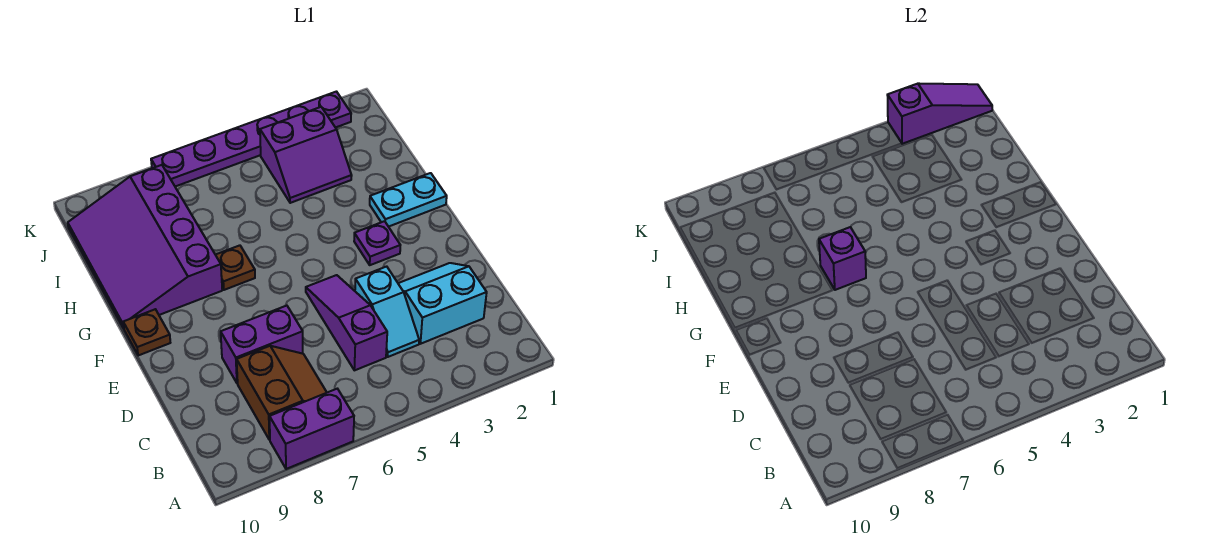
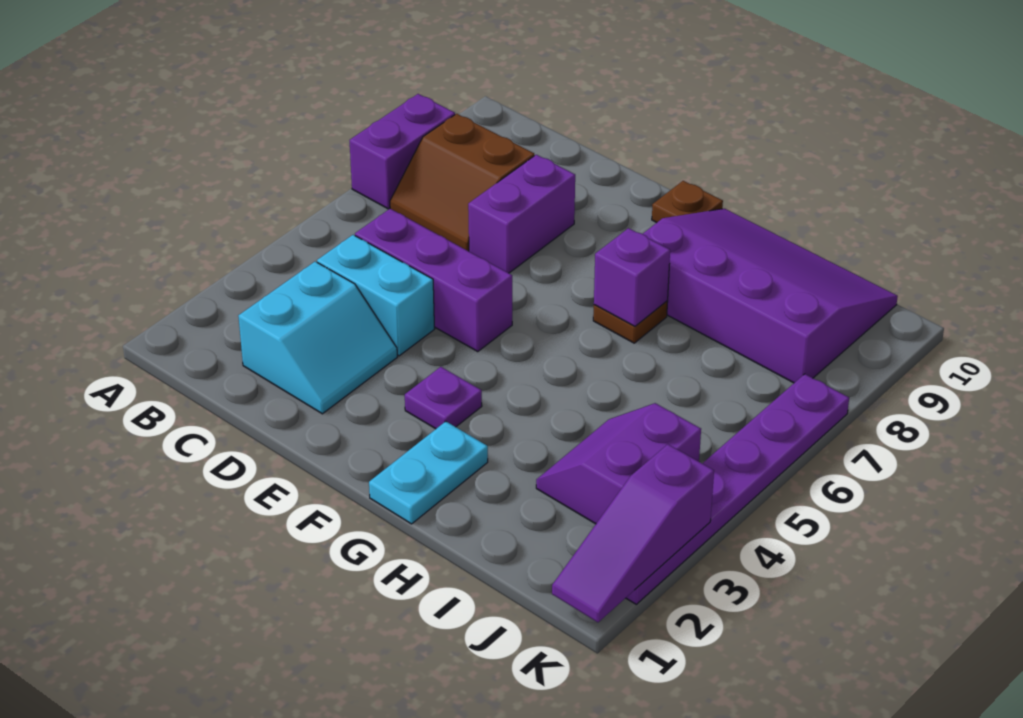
cyan slope C4:D4 level 1 top D -> cyan brick C4:D4 level 1
purple slope C5:E5 level 1 top C -> purple brick C5:E5 level 1

